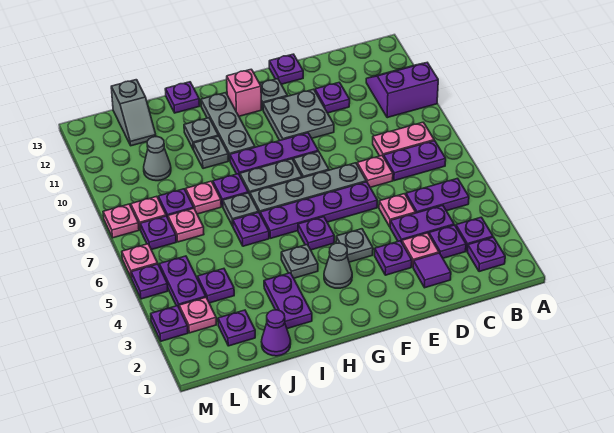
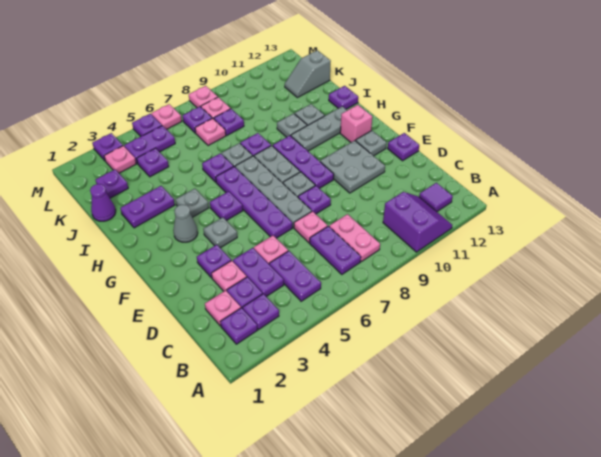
purple tile D2 level 1 -> purple tile B12 level 1
purple plate D11 level 1 -> purple plate E8 level 1
pink plate J8 level 1 -> pink plate C2 level 1
grey cone K10 level 1 -> none

